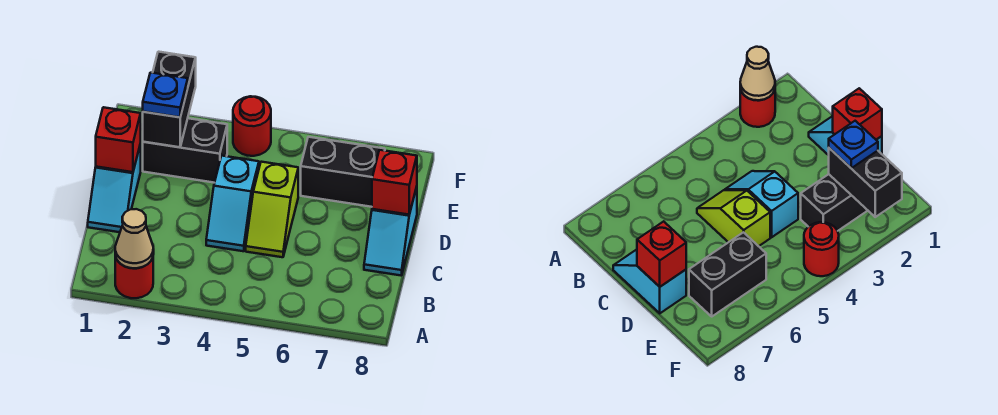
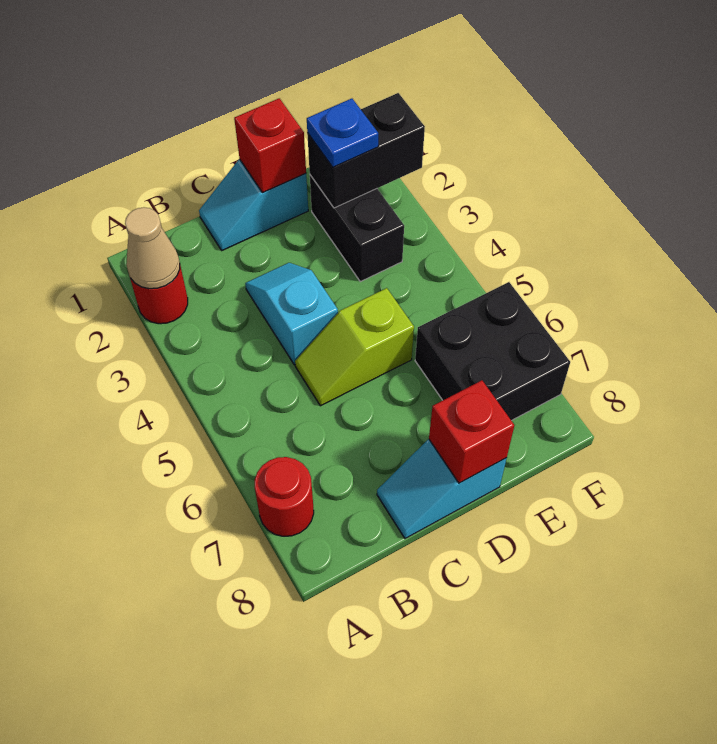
cyan slope C4:D4 level 1 top D -> cyan slope C3:C4 level 1 top 4
black brick E6:E7 level 1 -> black brick E6:F7 level 1
red round brick F4 level 1 -> red round brick A7 level 1

